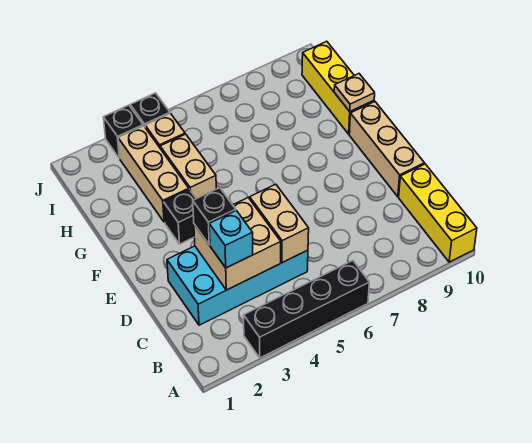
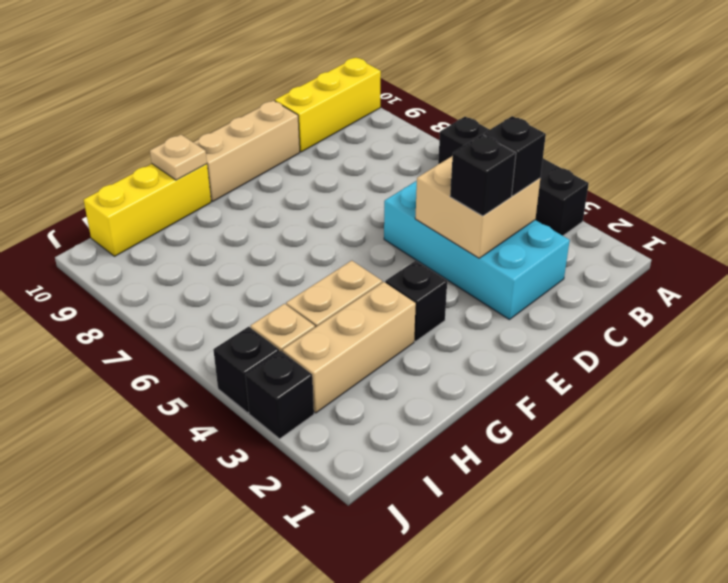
cyan brick C3 level 3 -> black brick C3 level 3
tan brick C5:D5 level 2 -> none

